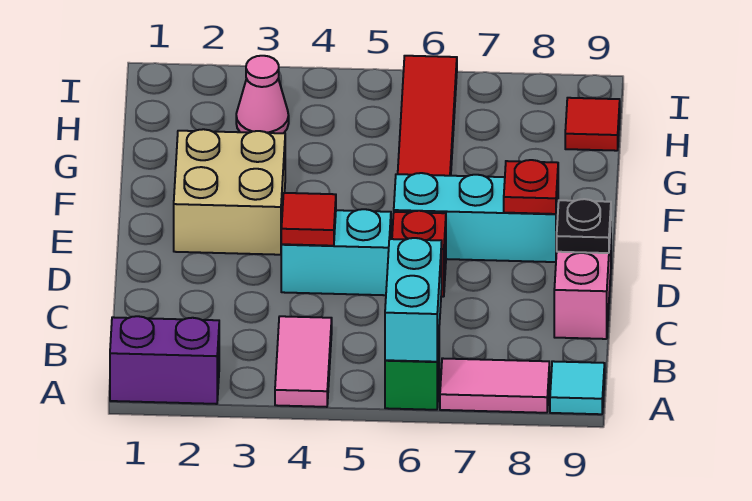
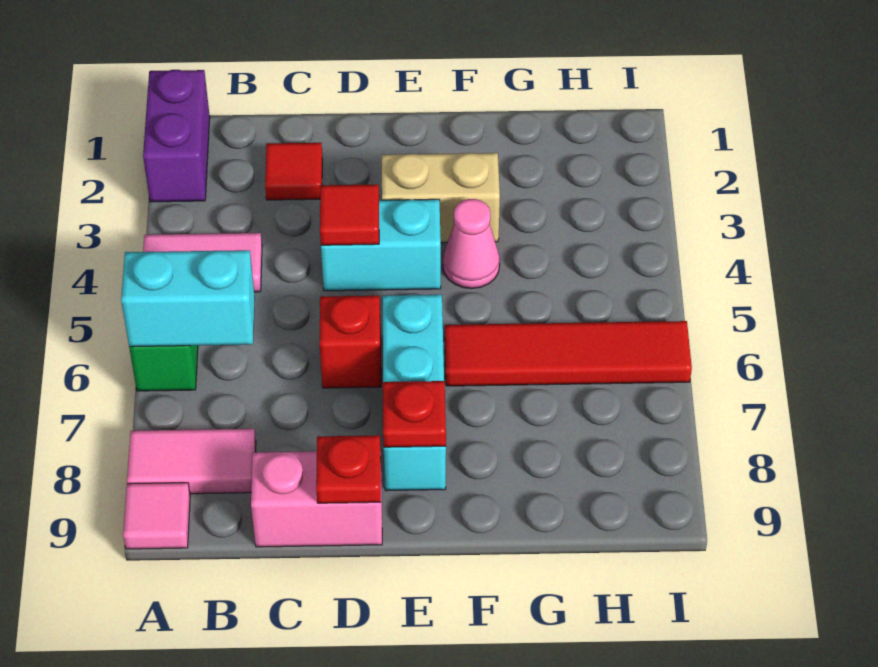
pink tile A7:A8 level 1 -> pink tile A8:B8 level 1
cyan tile A9 level 1 -> pink tile A9 level 1
cyan brick D4:D5 level 1 -> cyan brick D4:E4 level 1
black plate D9 level 2 -> red plate D9 level 2
tan brick E2:F3 level 1 -> tan brick E3:F3 level 1
pink cone H3 level 1 -> pink cone F4 level 1
red tile H9 level 1 -> red tile C2 level 1

